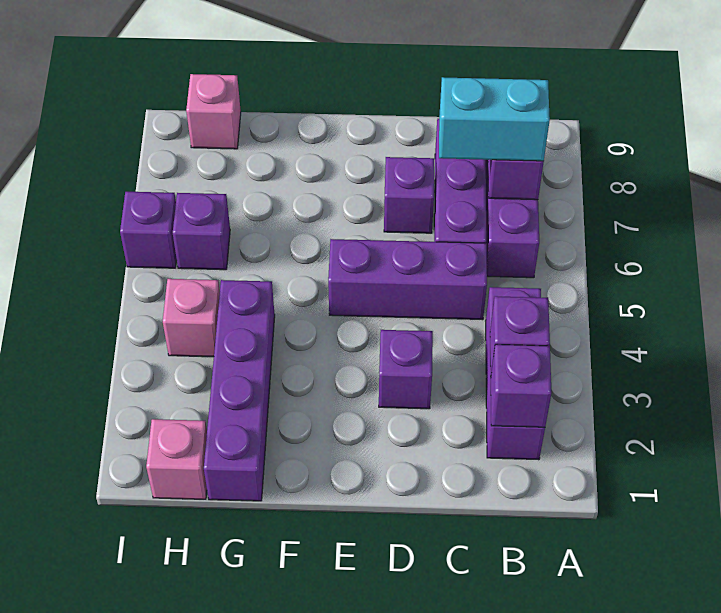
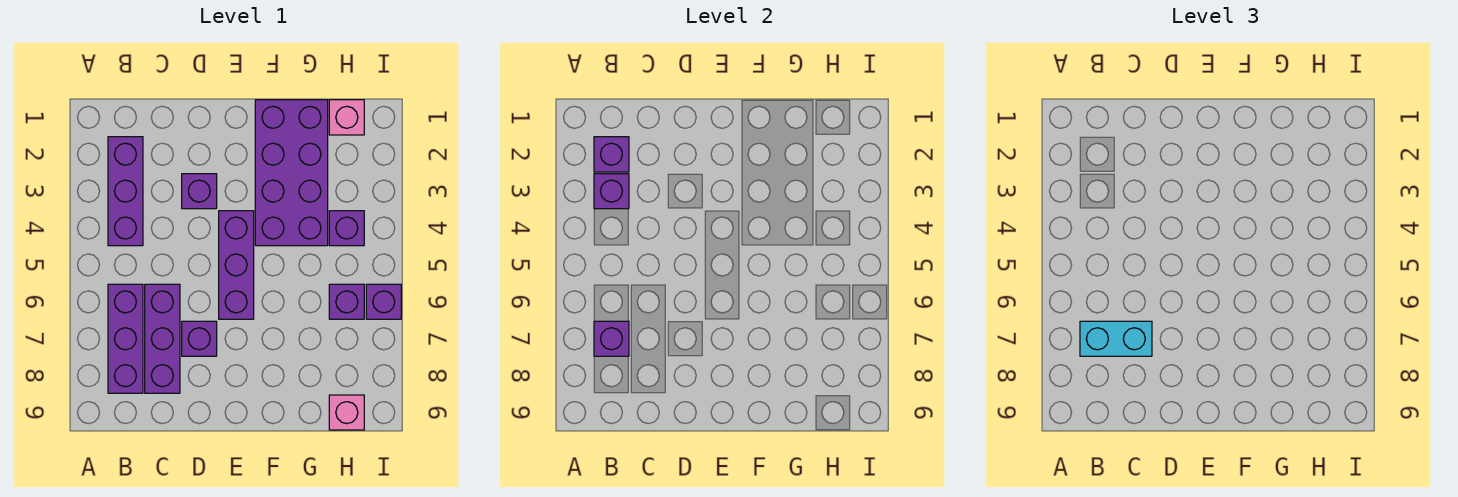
purple brick C5:E5 level 1 -> purple brick E4:E6 level 1
purple brick G1:G4 level 1 -> purple brick F1:G4 level 1
pink brick H4 level 1 -> purple brick H4 level 1

